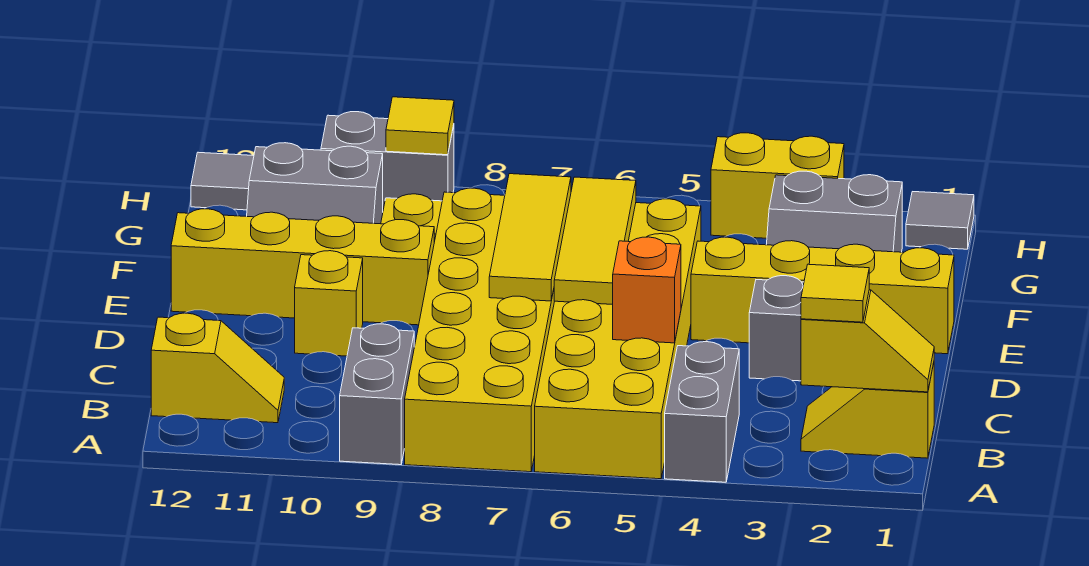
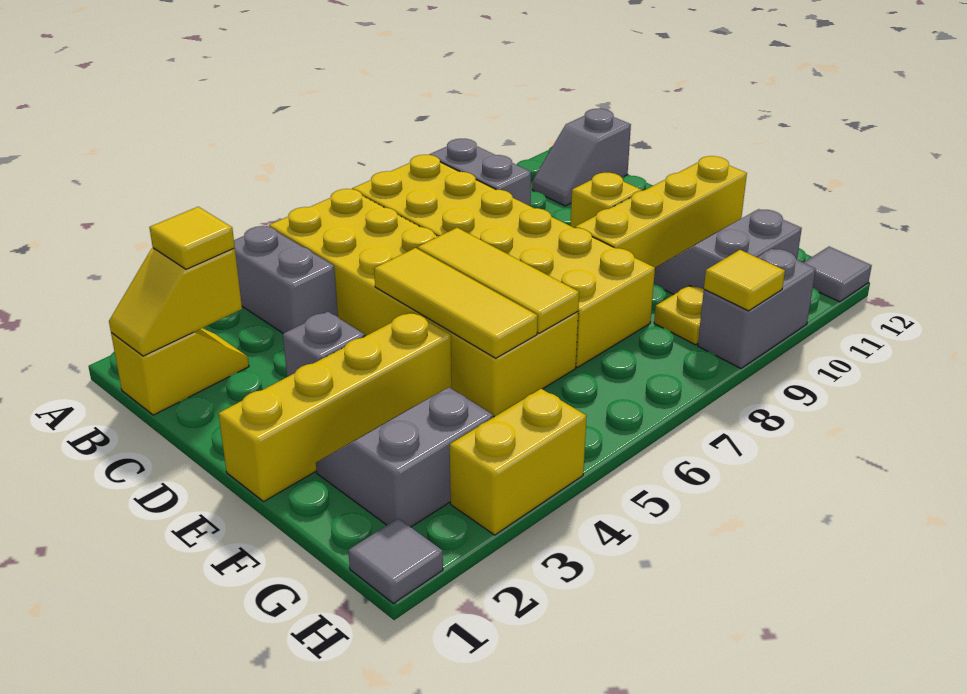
yellow slope B11:B12 level 1 top 12 -> grey slope B11:B12 level 1 top 12
orange brick C5 level 2 -> none
yellow tile D7:F7 level 2 -> yellow tile D5:F5 level 2

